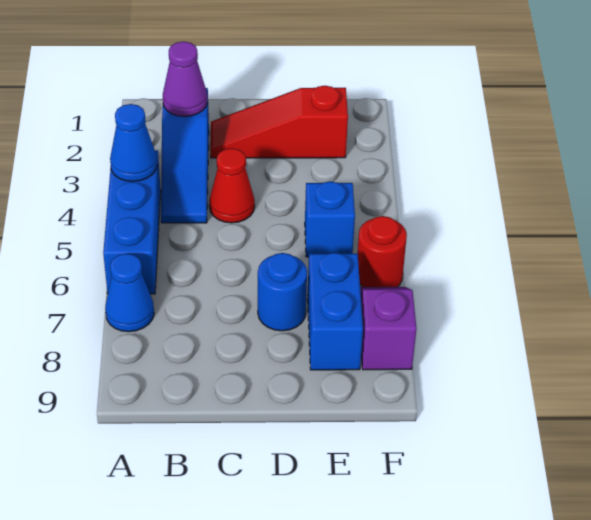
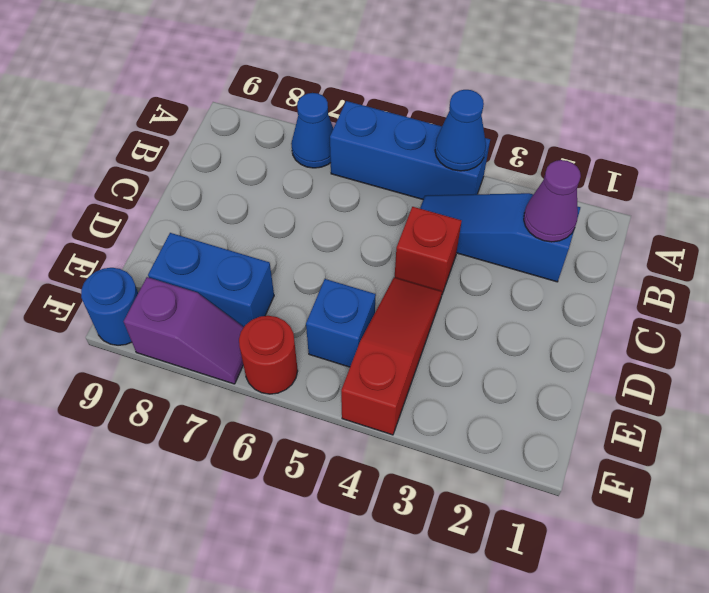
red slope C2:E2 level 1 top E -> red slope D4:F4 level 1 top F
red cone C4 level 1 -> red brick C4 level 1
blue round brick D7 level 1 -> blue round brick F9 level 1

